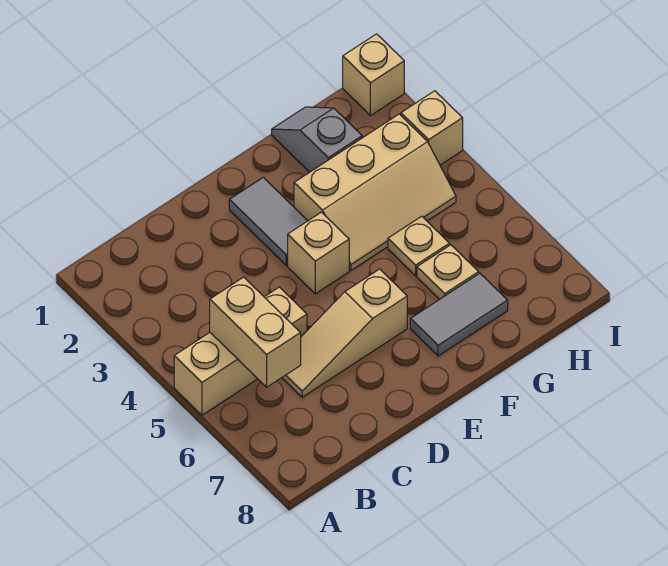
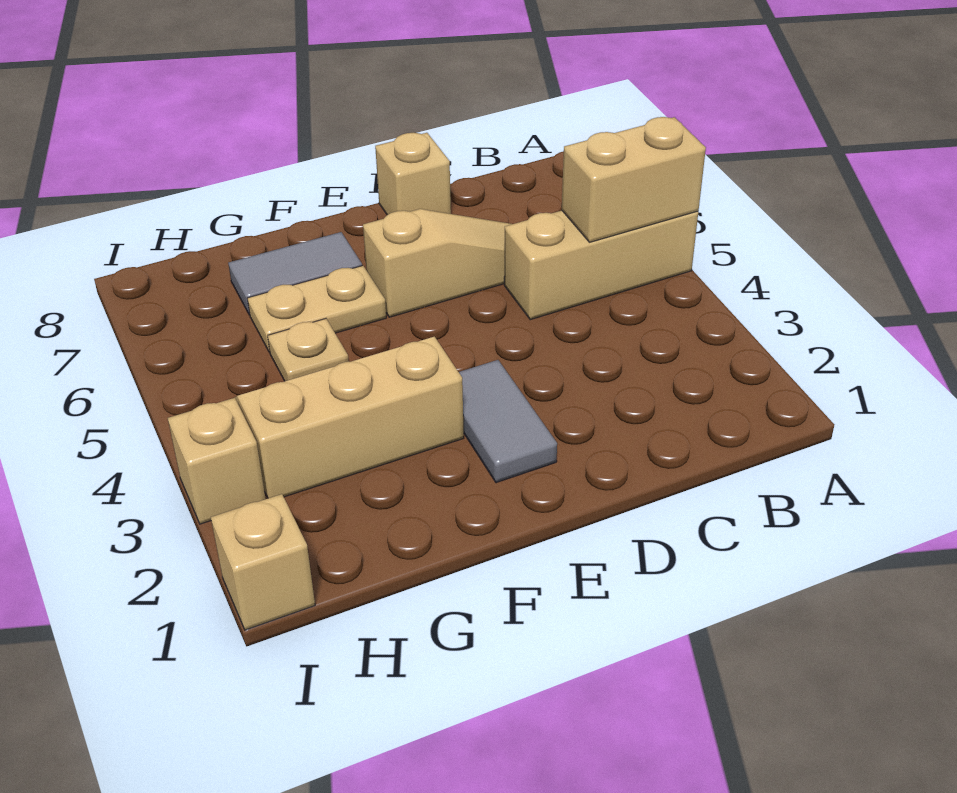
tan brick B5:B6 level 2 -> tan brick A5:B5 level 2
tan brick E4 level 1 -> tan brick D8 level 1
grey slope G1:G2 level 1 top 2 -> none
tan plate G6 level 1 -> tan plate F6:G6 level 1

